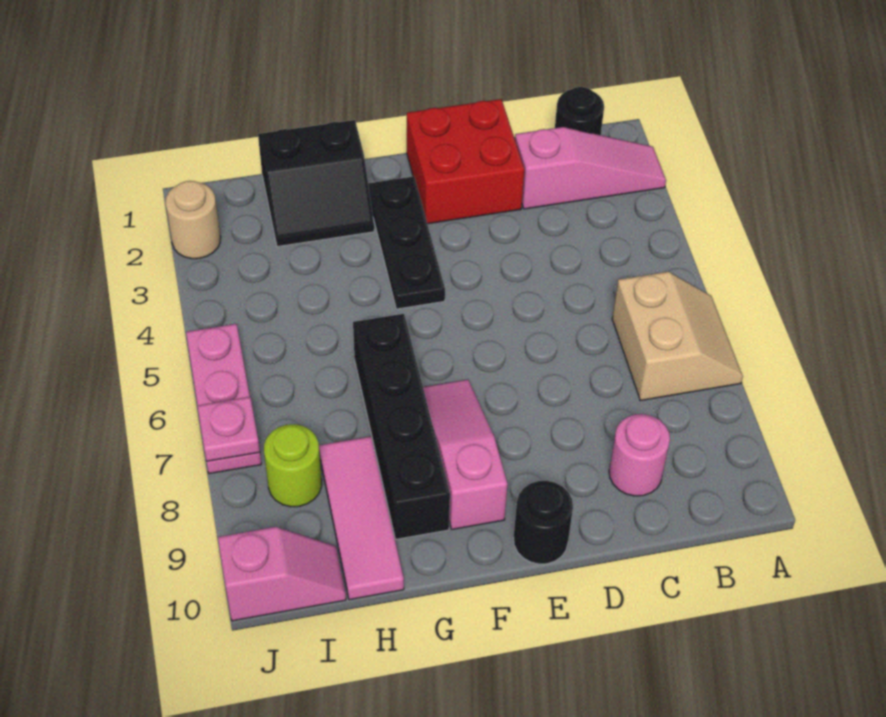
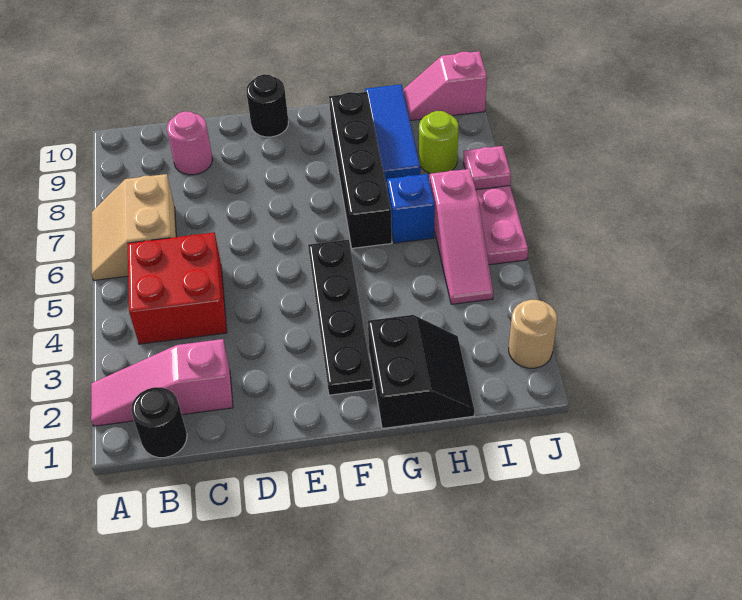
red brick D1:E2 level 1 -> red brick B4:C5 level 1
black plate F2:F4 level 1 -> black plate F2:F5 level 1
pink slope F7:F9 level 1 top 9 -> pink slope I4:I6 level 1 top 6
black slope G1:H2 level 1 top 1 -> black slope G1:H2 level 1 top G
none -> blue brick H6 level 1
pink tile H8:H10 level 1 -> blue tile H8:H10 level 1

